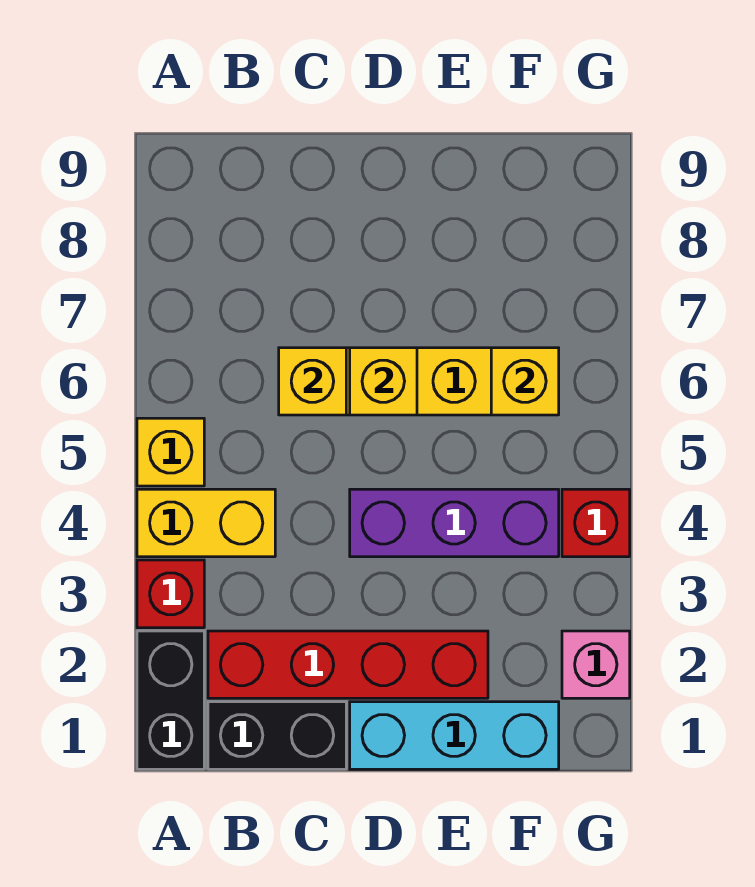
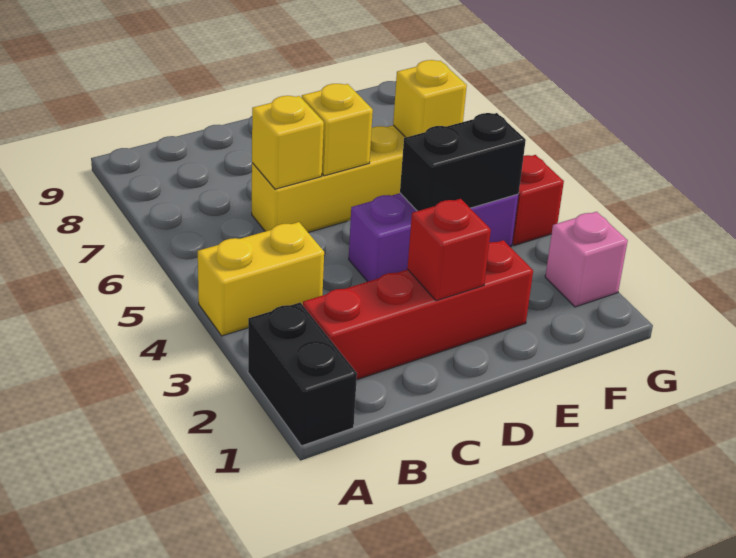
red brick A3 level 1 -> red brick D2 level 2
yellow brick A5 level 1 -> none
black brick B1:C1 level 1 -> black brick E4:F4 level 2
cyan brick D1:F1 level 1 -> none

